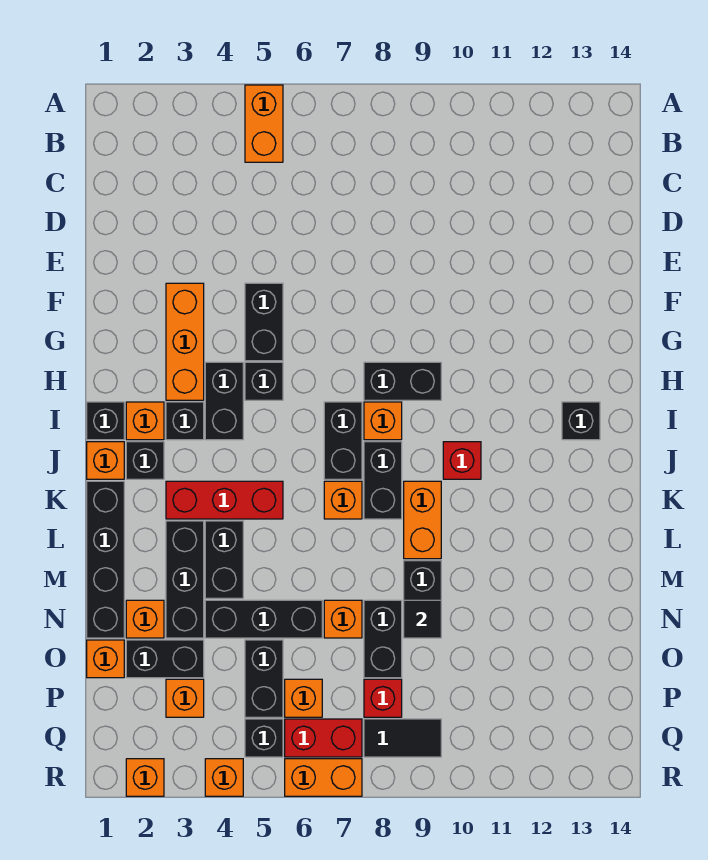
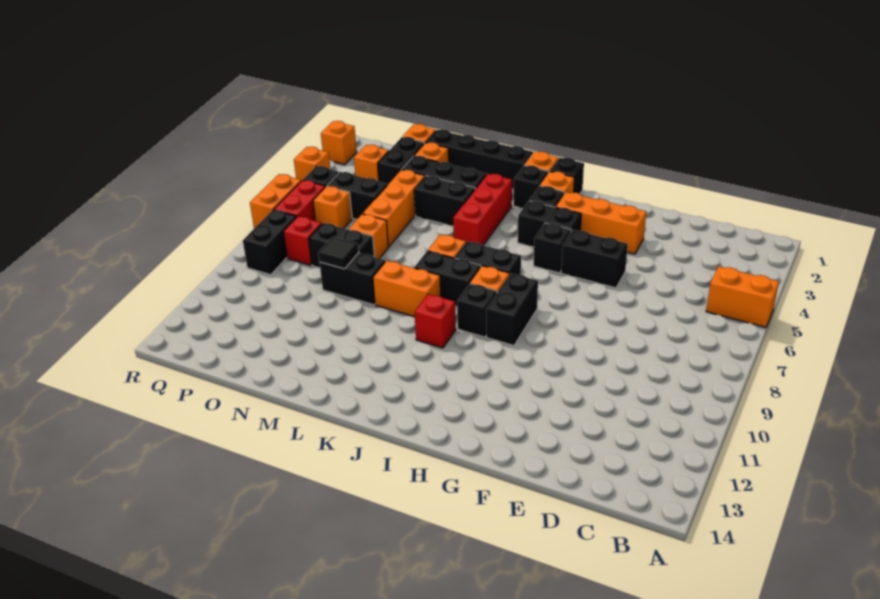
black brick I13 level 1 -> black brick I9 level 1
black brick N4:N6 level 1 -> orange brick N4:N6 level 1
black tile Q8:Q9 level 1 -> black brick Q8:Q9 level 1

